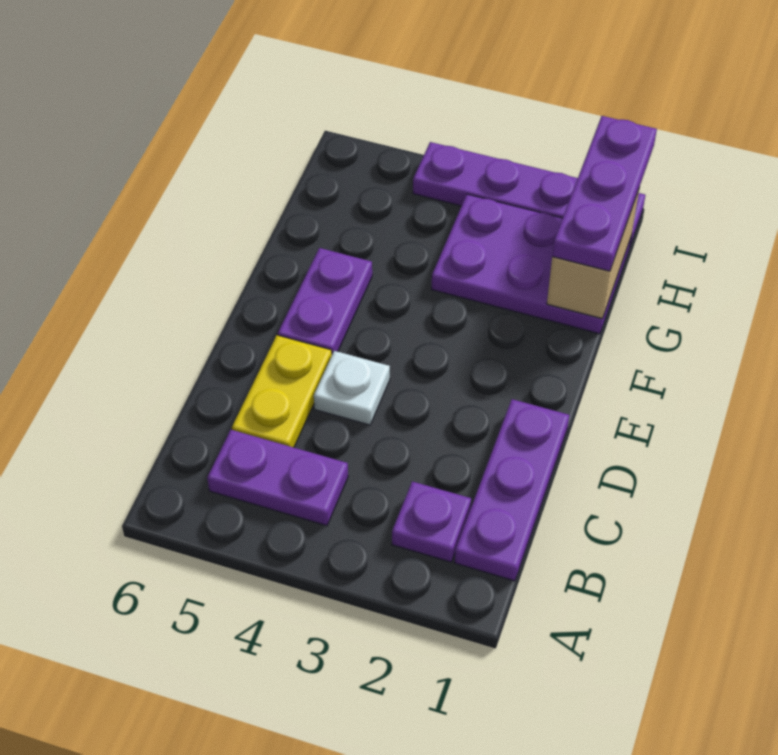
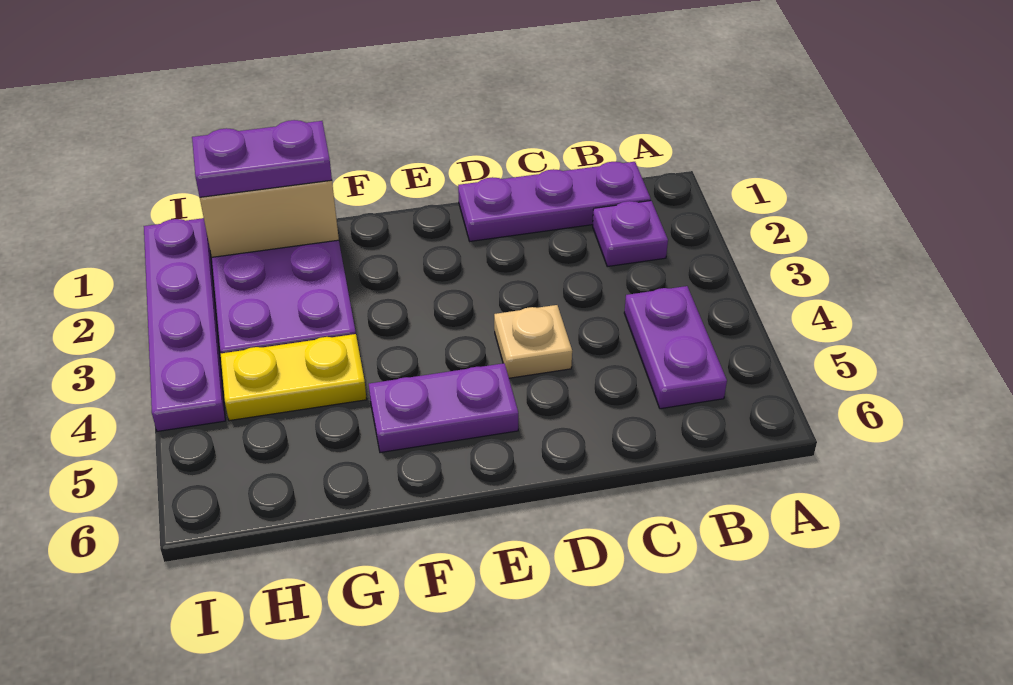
yellow plate C5:D5 level 1 -> yellow plate G4:H4 level 1
white plate D4 level 1 -> tan plate D4 level 1
purple plate G1:I1 level 3 -> purple plate G1:H1 level 3

